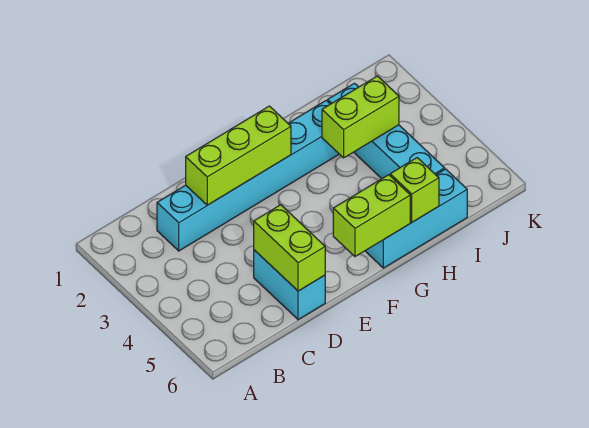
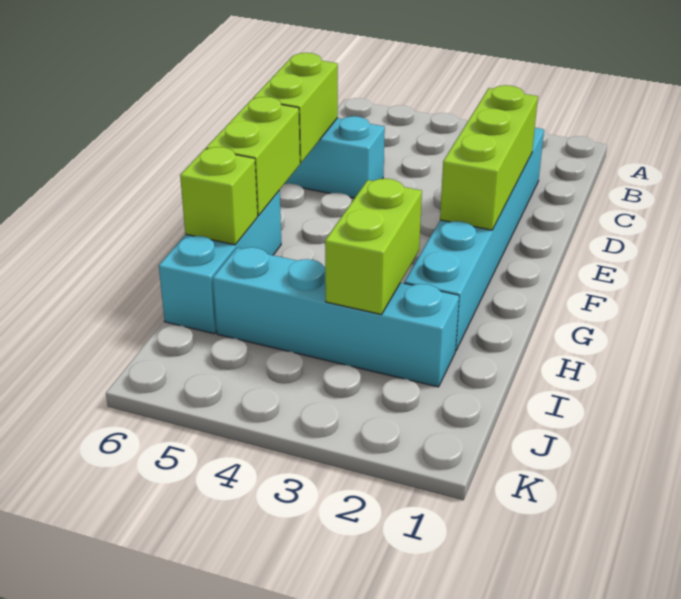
lime brick D5:D6 level 2 -> lime brick D6:E6 level 2

